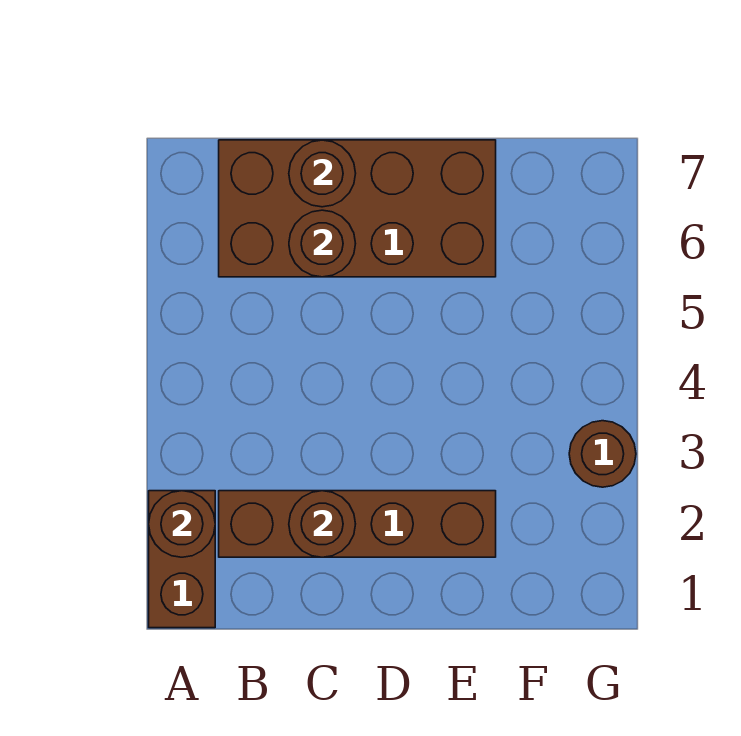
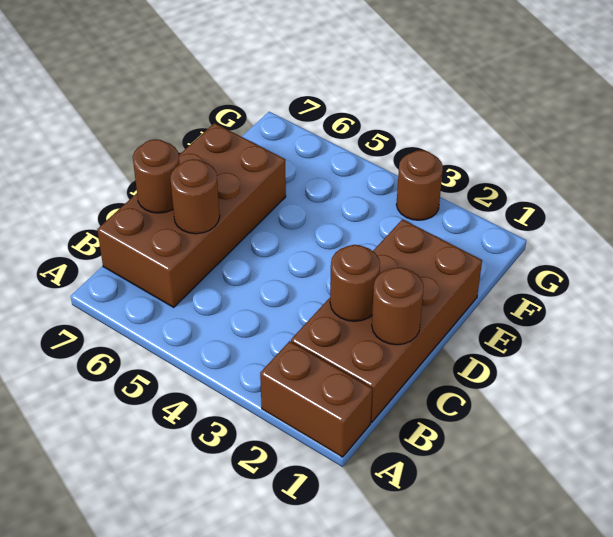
brown round brick A2 level 2 -> brown round brick C1 level 2
brown brick B2:E2 level 1 -> brown brick B1:E2 level 1

